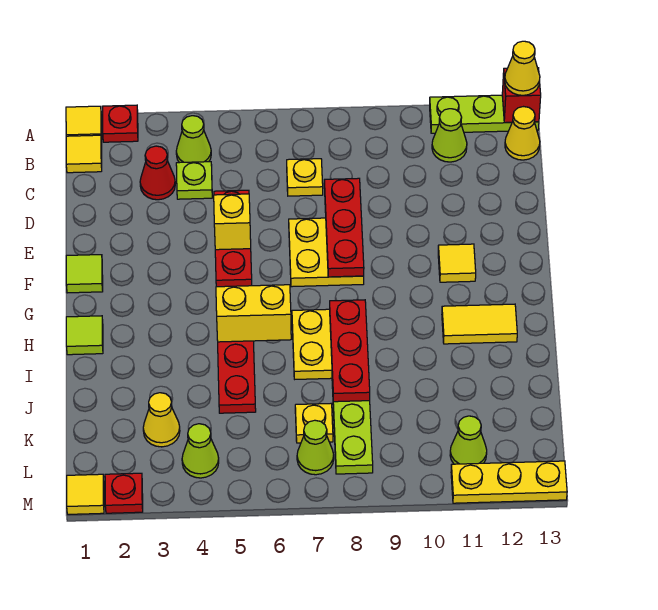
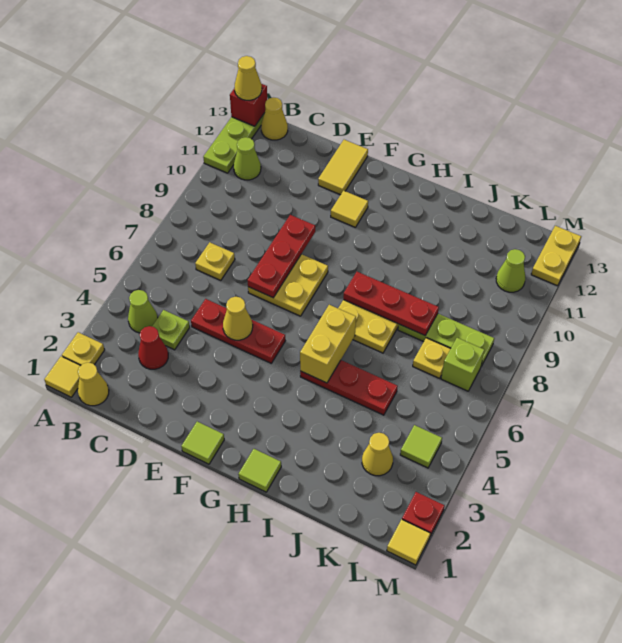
red plate A2 level 1 -> yellow plate A2 level 1
yellow tile B1 level 1 -> yellow cone B1 level 1
red plate D8:F8 level 2 -> red plate E7:E9 level 2
yellow brick E5 level 2 -> yellow cone E5 level 2
yellow tile H11:H12 level 1 -> yellow tile E12:E13 level 1
lime cone L4 level 1 -> lime tile L4 level 1
lime cone L7 level 1 -> lime brick L7 level 1
yellow plate M11:M13 level 1 -> yellow plate M12:M13 level 1

